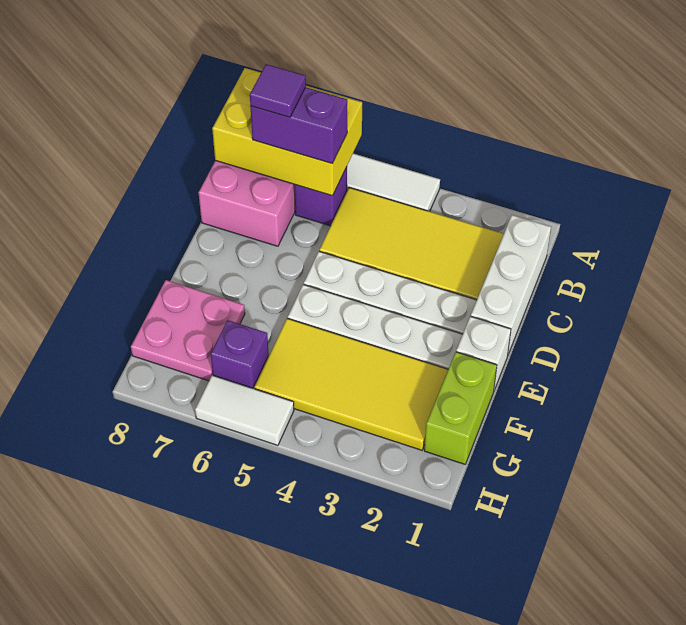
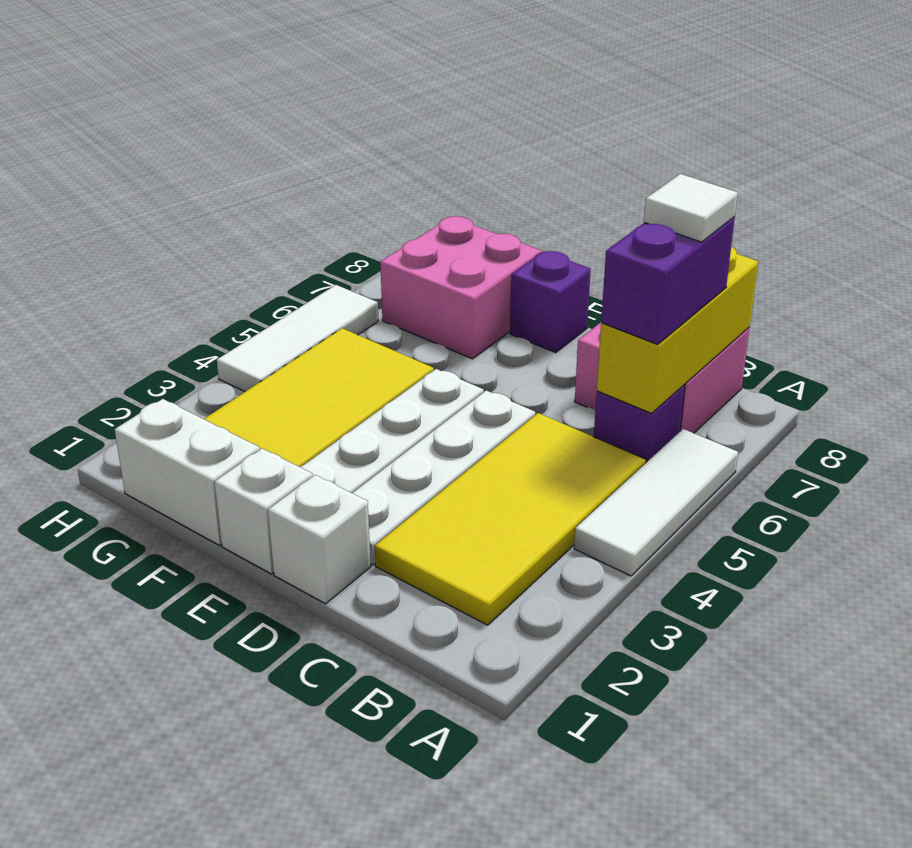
yellow brick A6:B8 level 2 -> yellow brick B6:B8 level 2
white brick B1:D1 level 1 -> white brick D1 level 1
purple tile B7 level 4 -> white tile B7 level 4
lime brick F1:G1 level 1 -> white brick F1:G1 level 1
pink plate F7:G8 level 1 -> pink brick F7:G8 level 1
purple brick G6 level 1 -> purple brick E8 level 1
white tile H5:H6 level 1 -> white tile H4:H6 level 1

